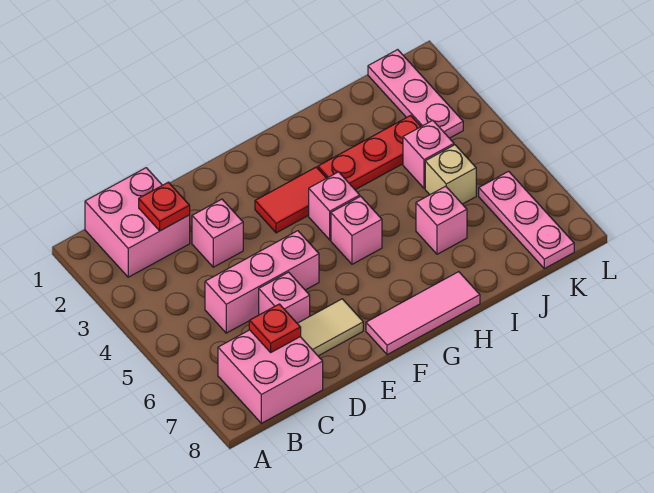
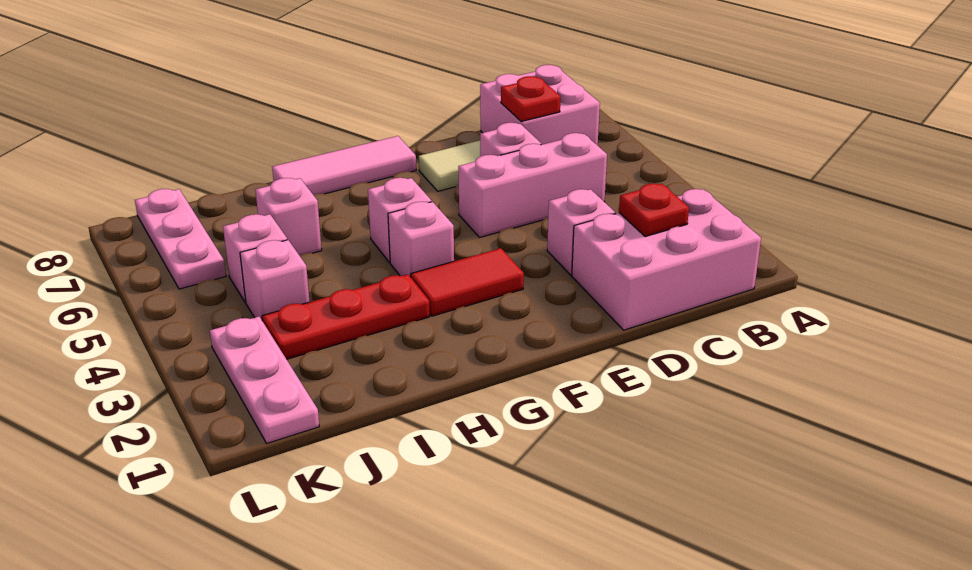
pink brick B1:C2 level 1 -> pink brick B1:D2 level 1
tan brick J5 level 1 -> pink brick J5 level 1

